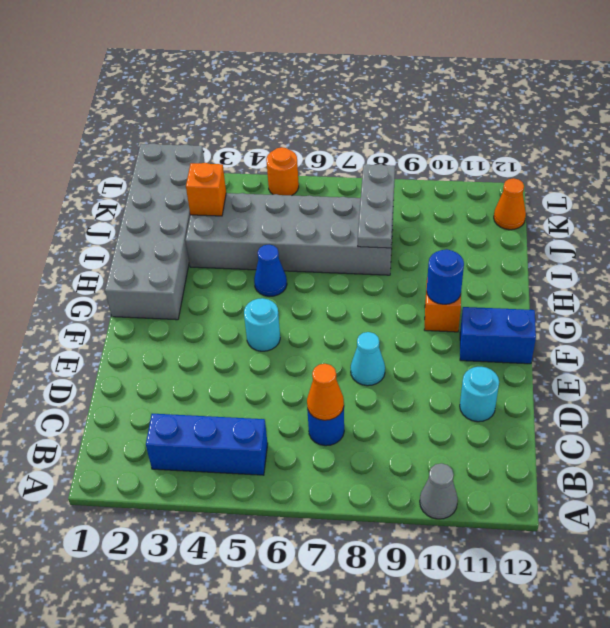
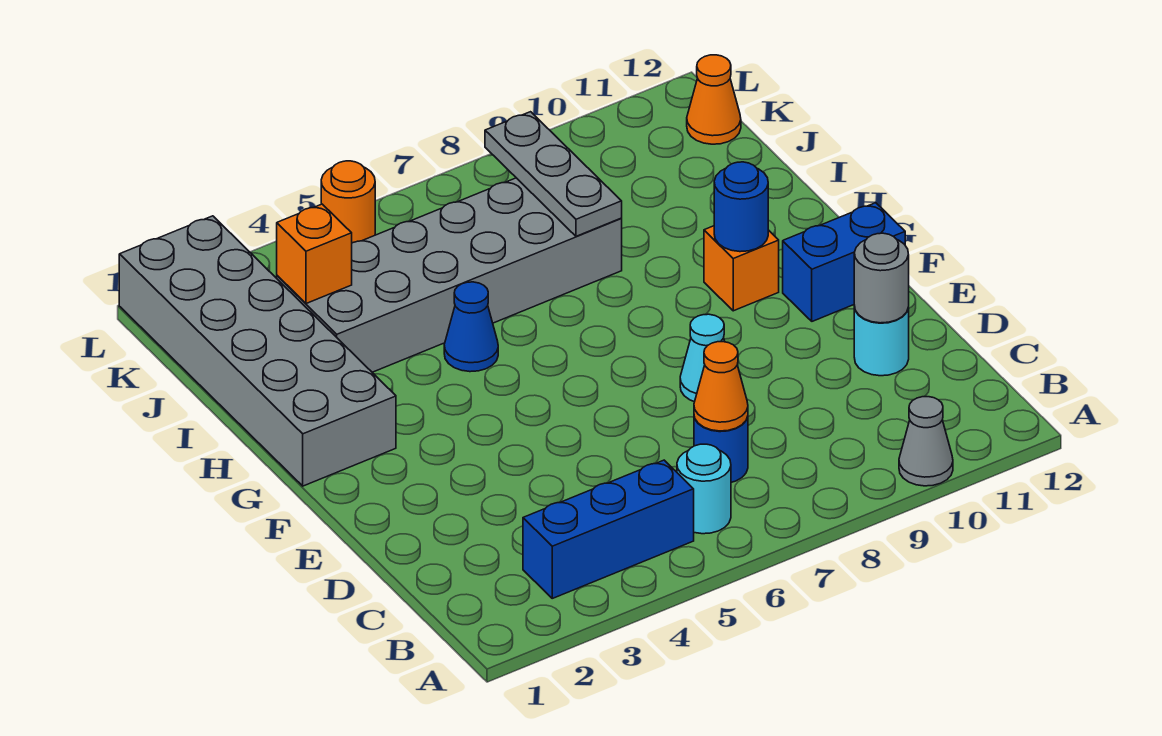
none -> grey round brick D11 level 2
cyan round brick F5 level 1 -> cyan round brick B6 level 1

